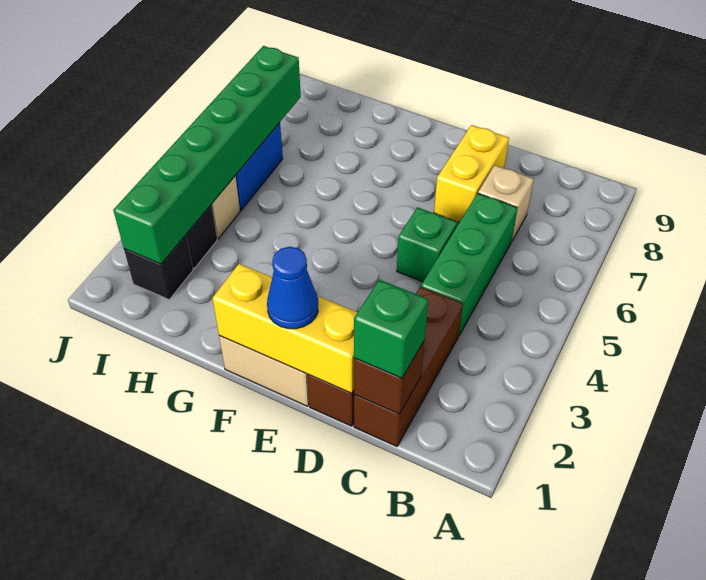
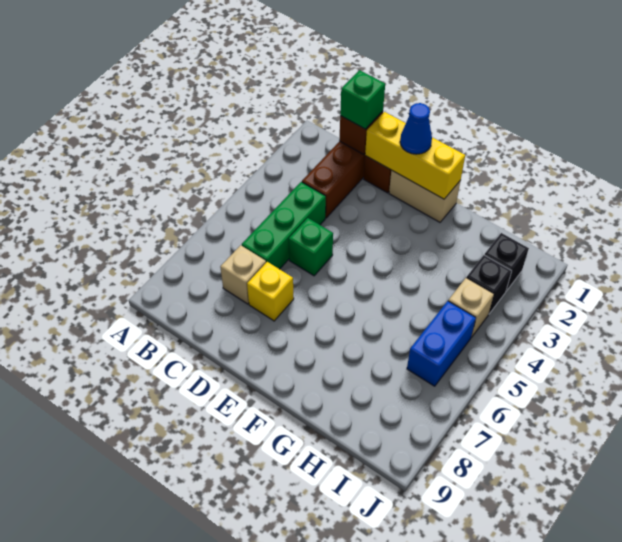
yellow brick D7:D8 level 1 -> yellow brick D7 level 1
green brick I2:I7 level 2 -> none

